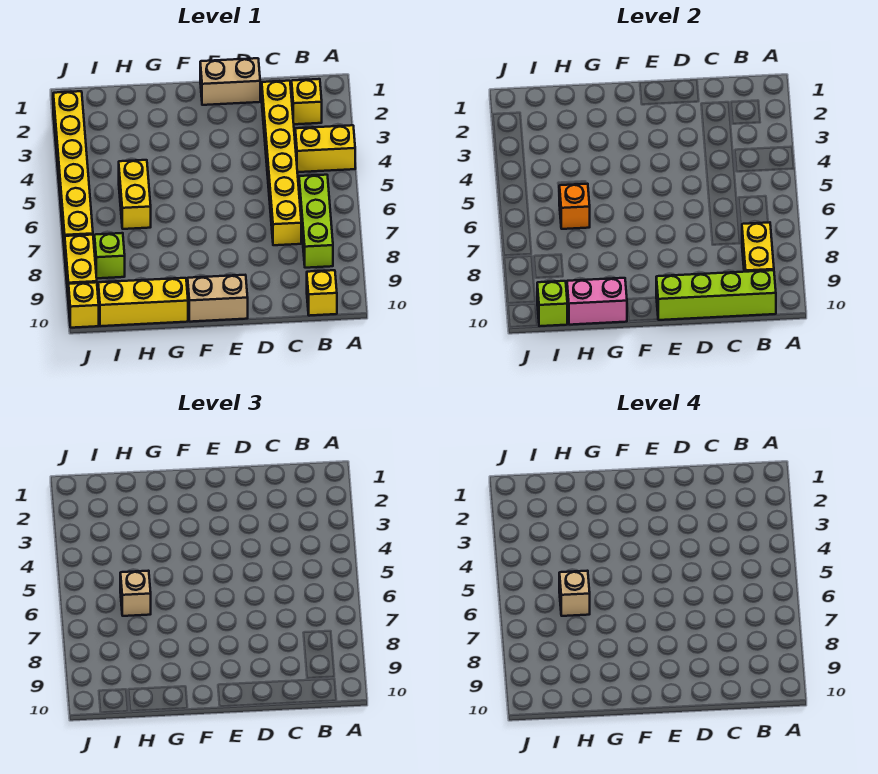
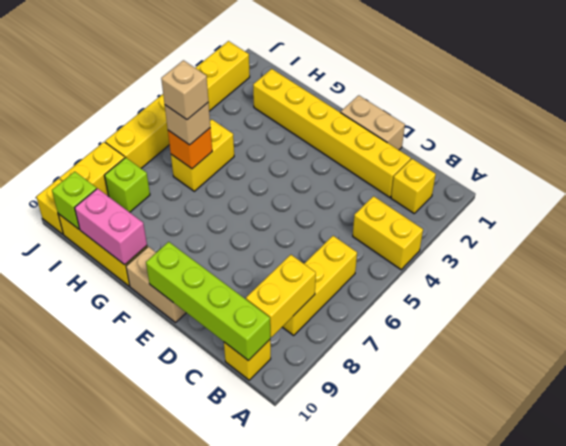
lime brick B6:B8 level 1 -> yellow brick B6:B8 level 1
yellow brick C2:C7 level 1 -> yellow brick C2:H2 level 1

